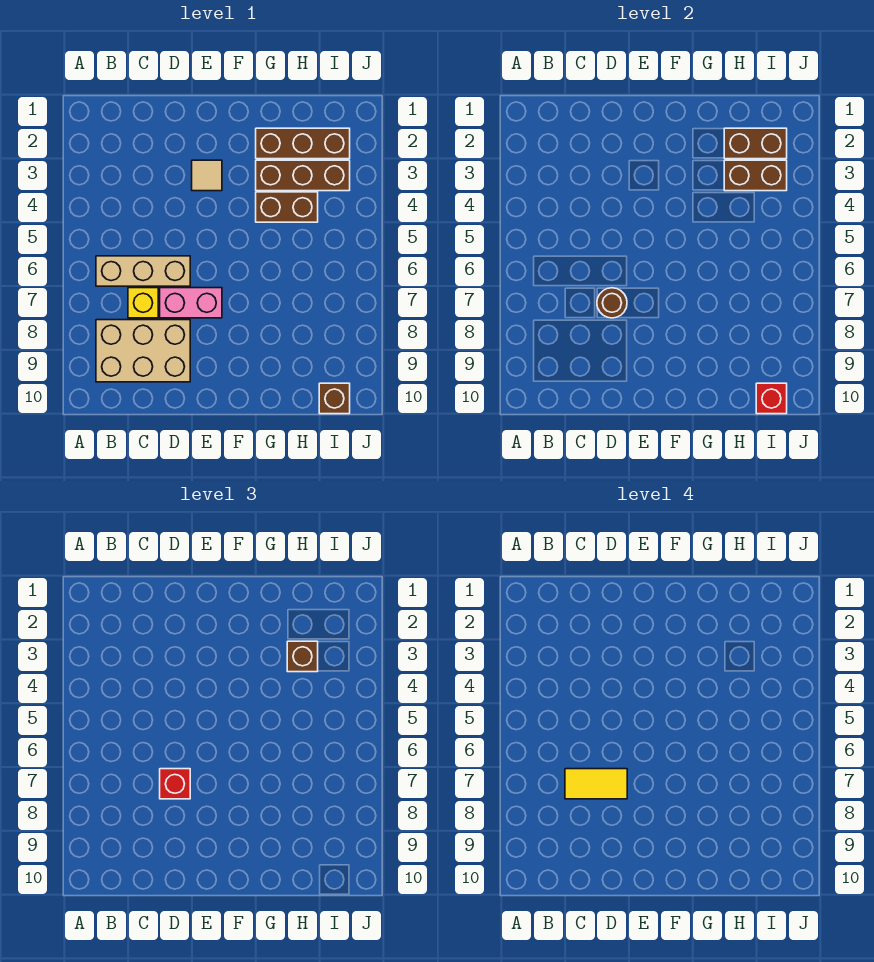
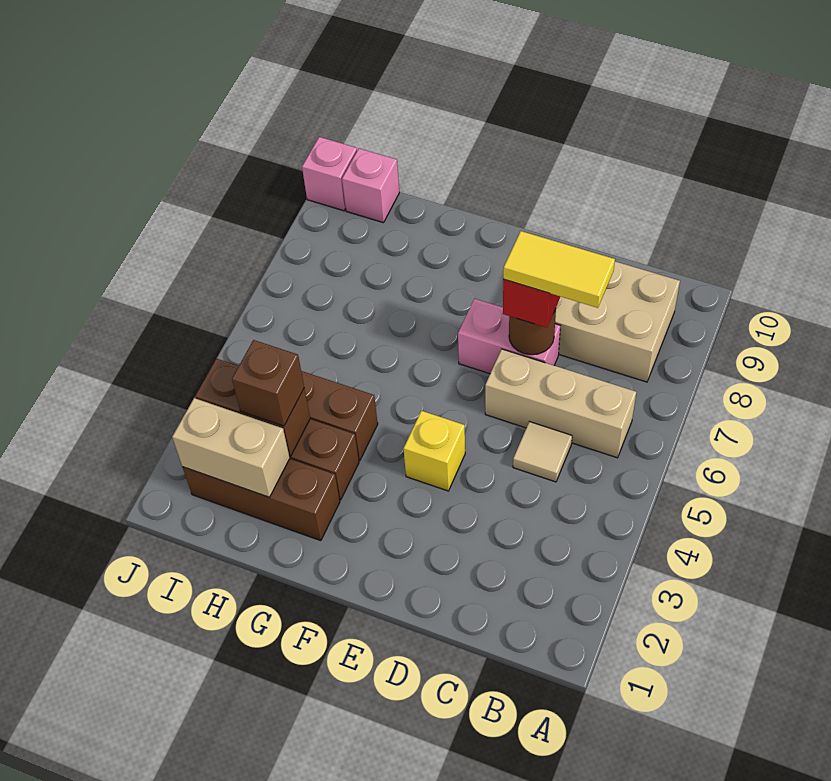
yellow brick C7 level 1 -> yellow brick E4 level 1
tan tile E3 level 1 -> tan tile C5 level 1
brown brick H2:I2 level 2 -> tan brick H2:I2 level 2
brown brick I10 level 1 -> pink brick I10 level 1
red brick I10 level 2 -> none
none -> pink brick J10 level 1

